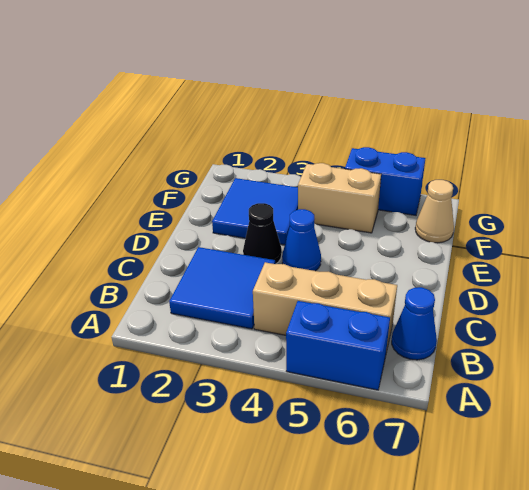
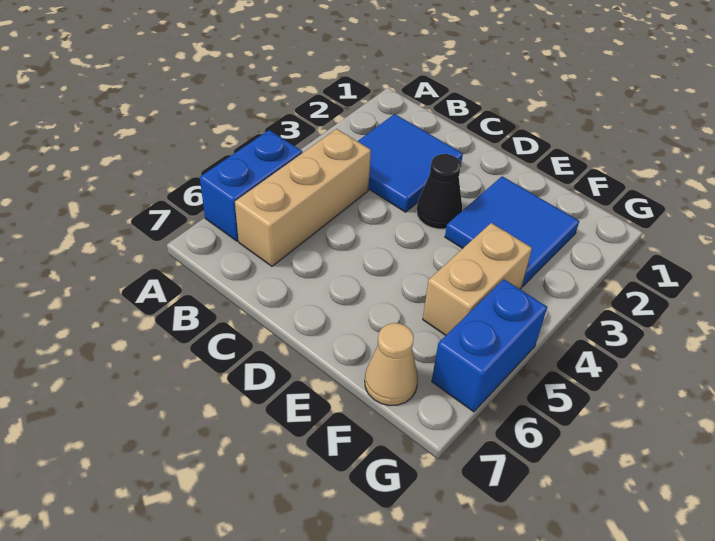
blue cone B7 level 1 -> none
blue cone D4 level 1 -> none

